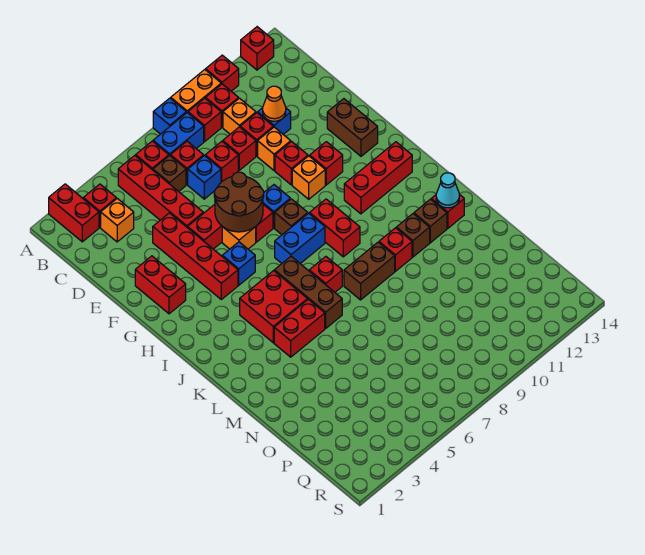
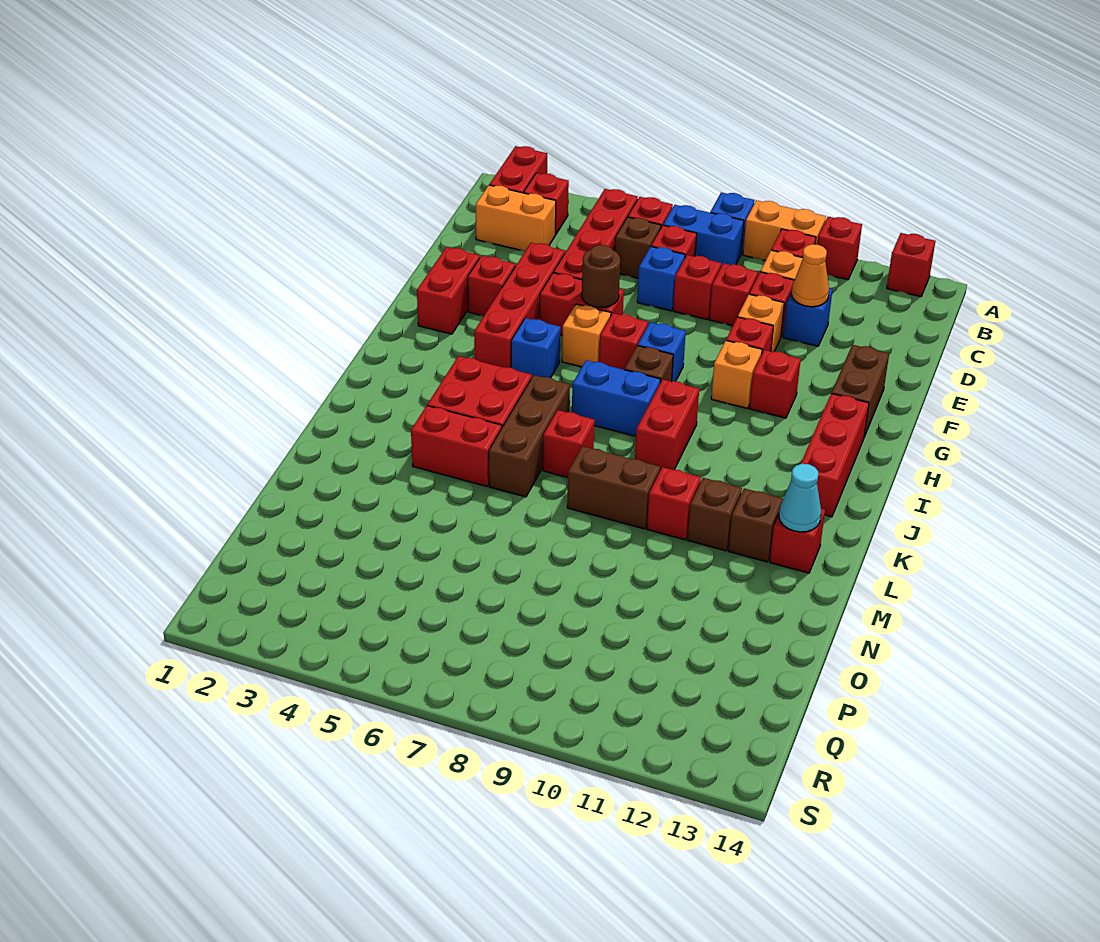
red brick B9 level 1 -> red brick F3 level 1
orange brick C3 level 1 -> orange brick C2:C3 level 1
brown round brick F6:G7 level 2 -> brown round brick F6 level 2
red brick I11:I13 level 1 -> red brick H13:J13 level 1

